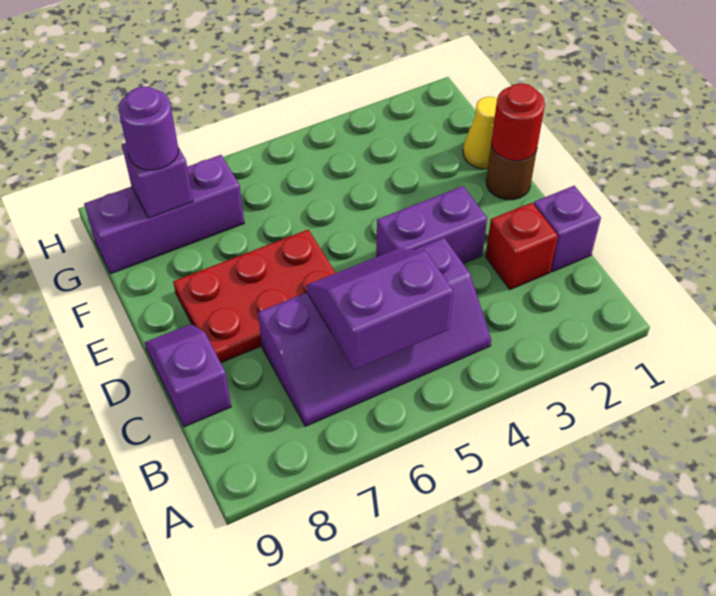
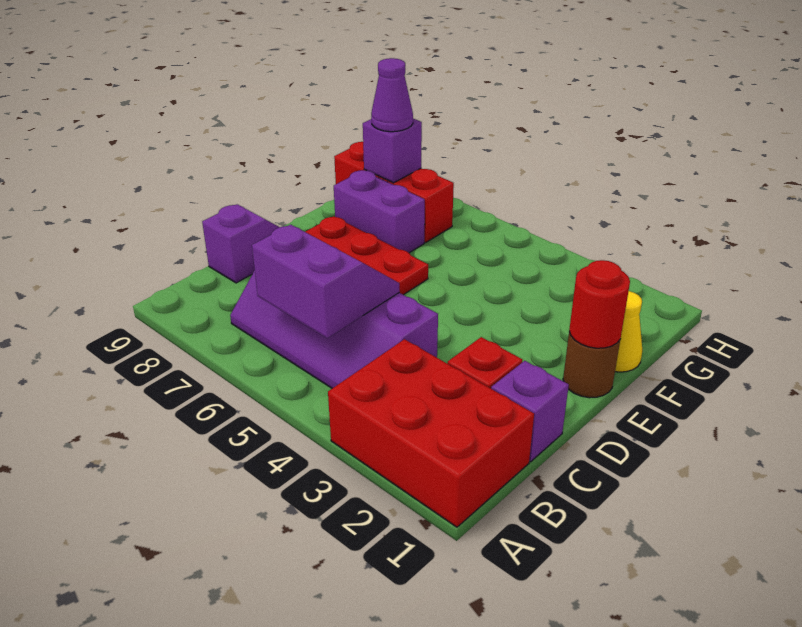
none -> red brick A1:B3 level 1
purple brick D3:D4 level 1 -> purple brick F7:F8 level 1
purple brick G7:G9 level 1 -> red brick G7:G9 level 1
purple round brick G8 level 3 -> purple cone G8 level 3

